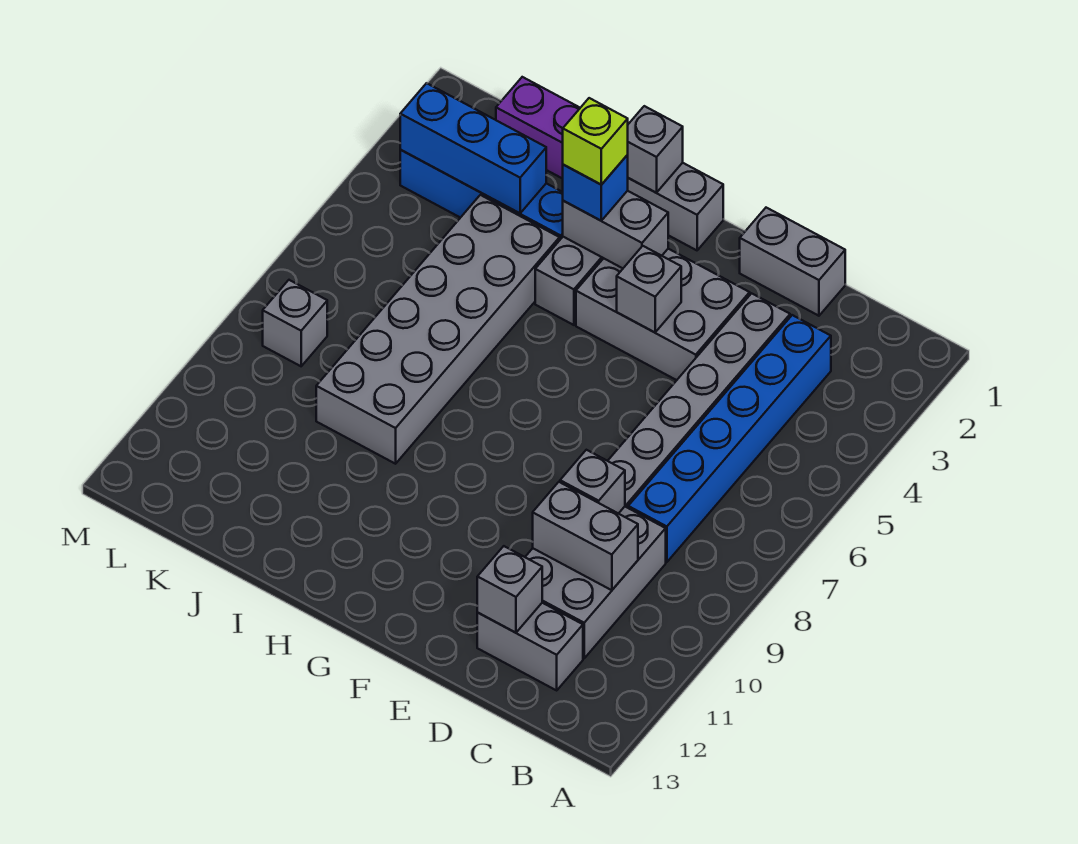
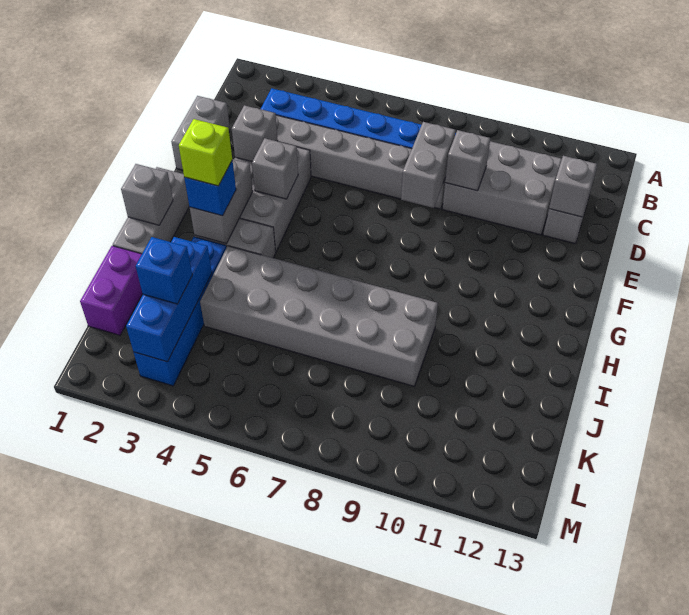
grey brick C10:D10 level 2 -> grey brick D8:E8 level 2
none -> blue brick K3 level 3
grey brick L8 level 1 -> grey brick E3 level 2

